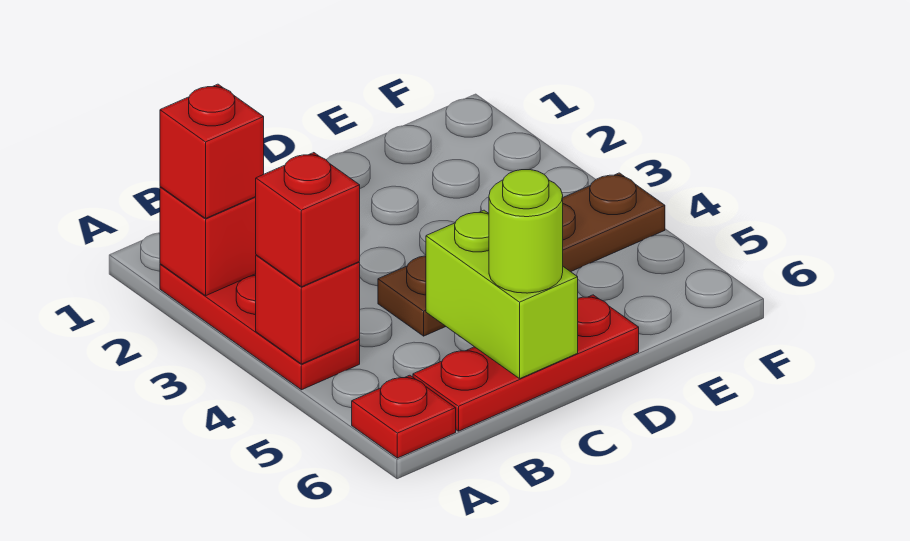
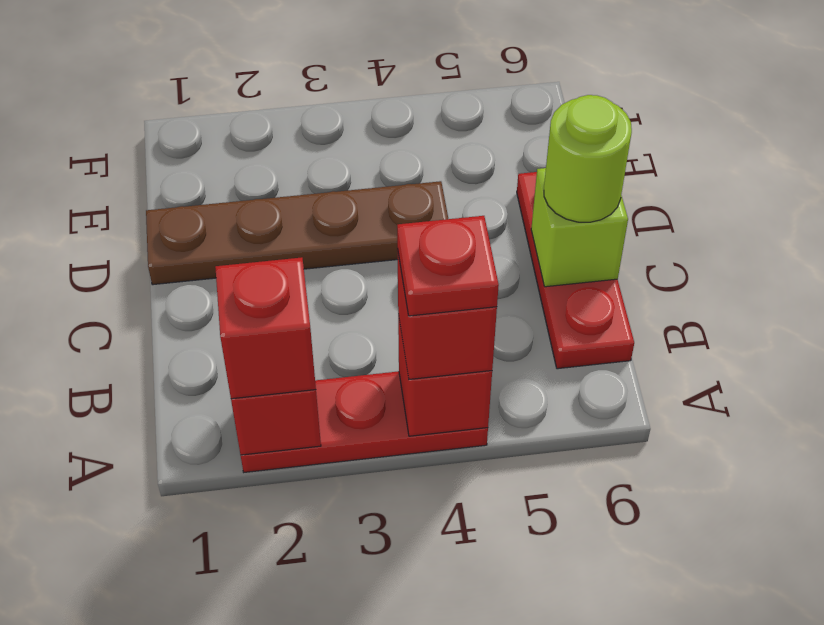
red plate A6 level 1 -> red plate A4 level 4
brown plate C4:F4 level 1 -> brown plate D1:D4 level 1
lime brick C5:C6 level 2 -> lime brick C6 level 2

